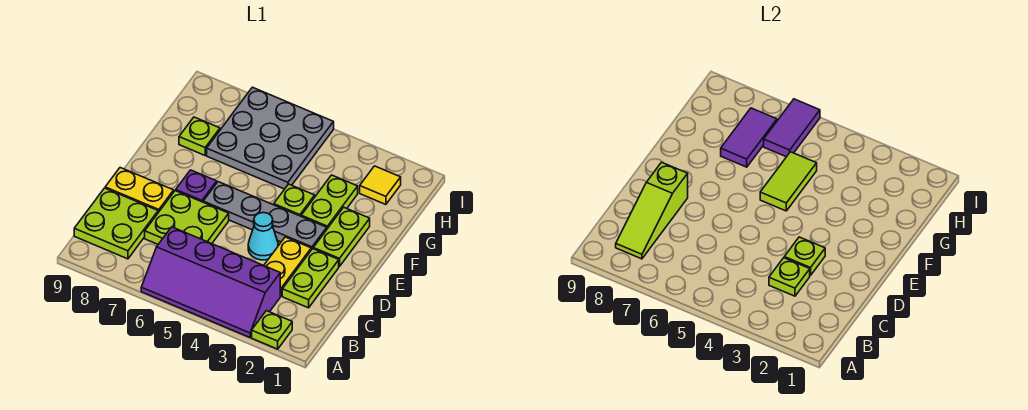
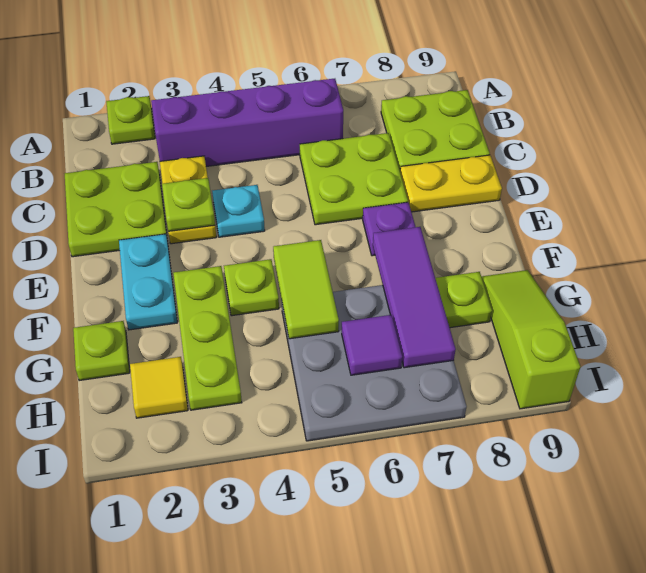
lime slope B8:D8 level 2 top D -> lime slope G9:I9 level 1 top I
lime plate C2:D2 level 1 -> lime plate C1:D2 level 1
lime plate C3 level 2 -> lime plate G1 level 1
cyan cone D4 level 1 -> cyan plate D4 level 1
lime plate E2:F2 level 1 -> cyan plate E2:F2 level 1
grey plate E3:E6 level 1 -> none
lime plate F3:G3 level 1 -> lime plate F3:H3 level 1
purple tile G7:H7 level 2 -> purple tile F7:H7 level 2
purple tile H6:I6 level 2 -> purple tile H6 level 2

